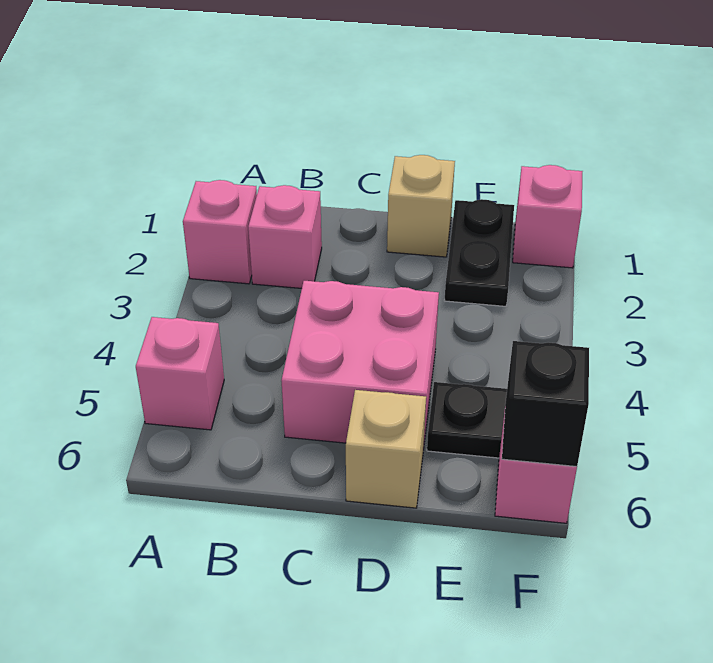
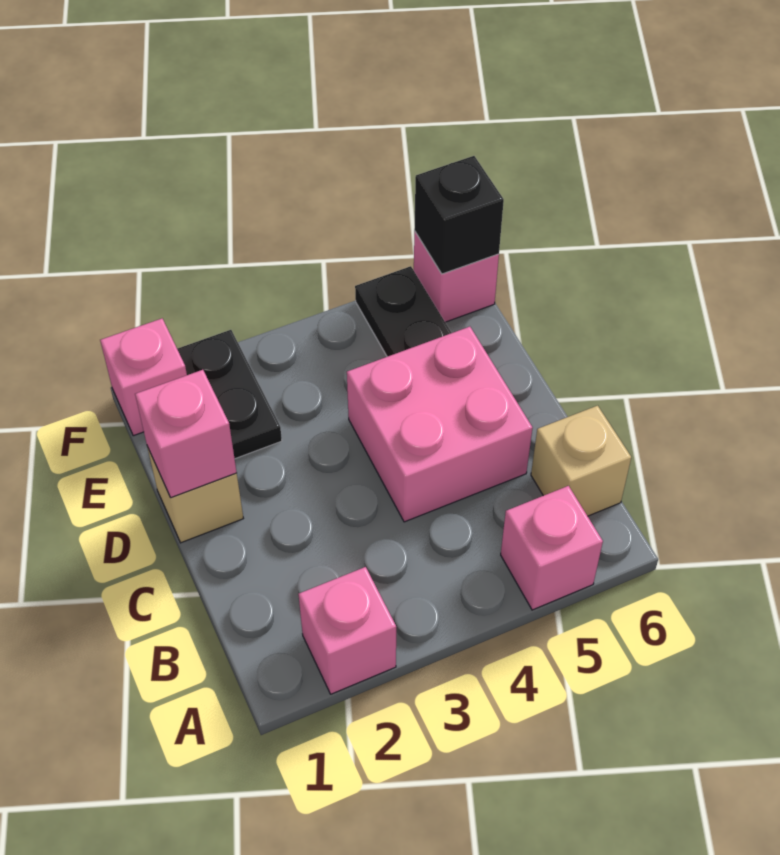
pink brick B2 level 1 -> pink brick D1 level 2
tan brick D6 level 1 -> tan brick B6 level 1
black plate E1:E2 level 1 -> black plate E2:F2 level 1

